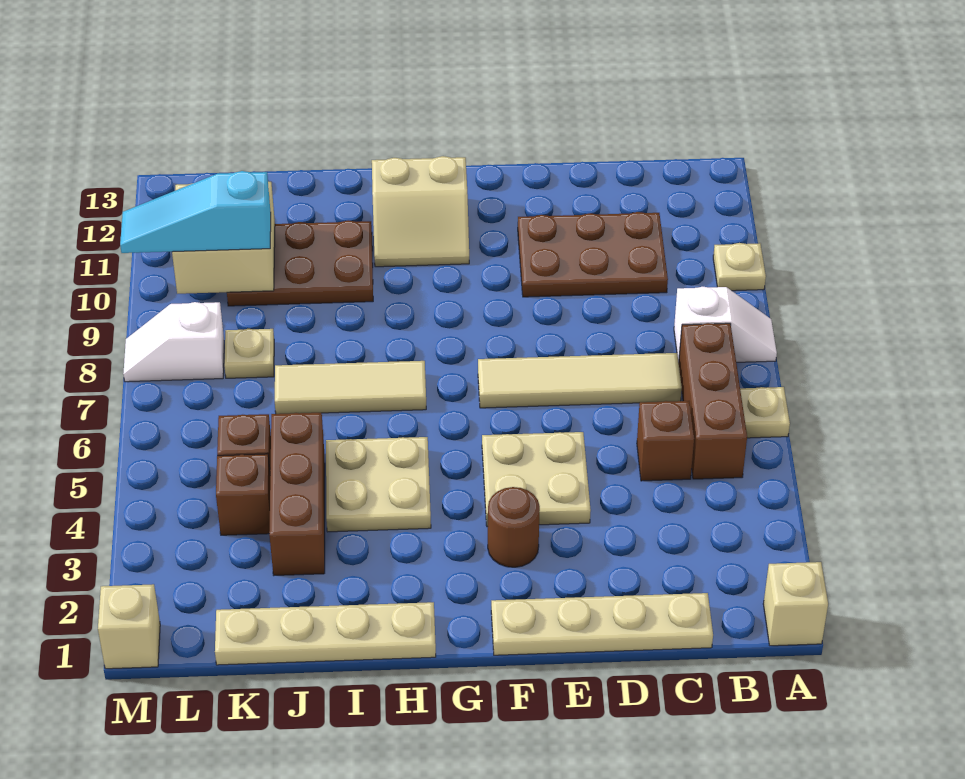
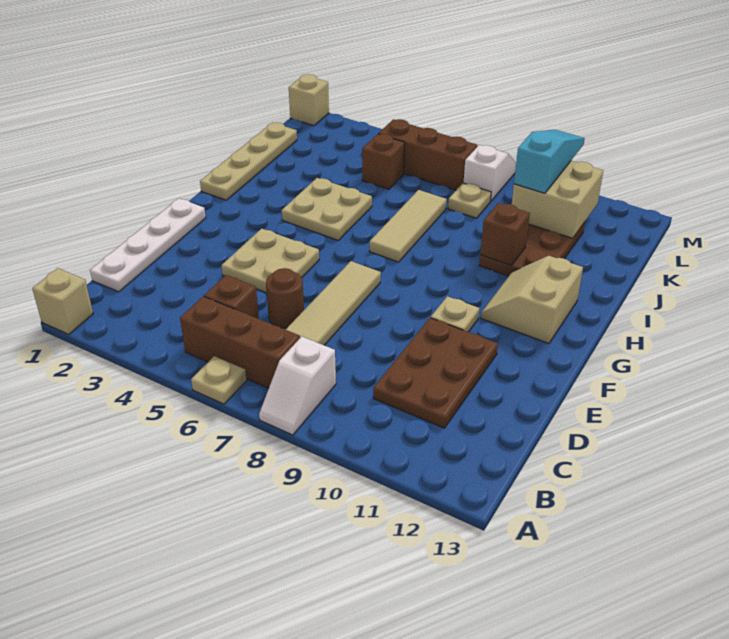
tan plate A10 level 1 -> tan plate F10 level 1
tan plate C1:F1 level 1 -> white plate C1:F1 level 1
brown round brick F3 level 1 -> brown round brick D6 level 1
brown brick J3:J5 level 1 -> brown brick L5:L7 level 1
brown brick K4 level 1 -> brown brick I10 level 2

